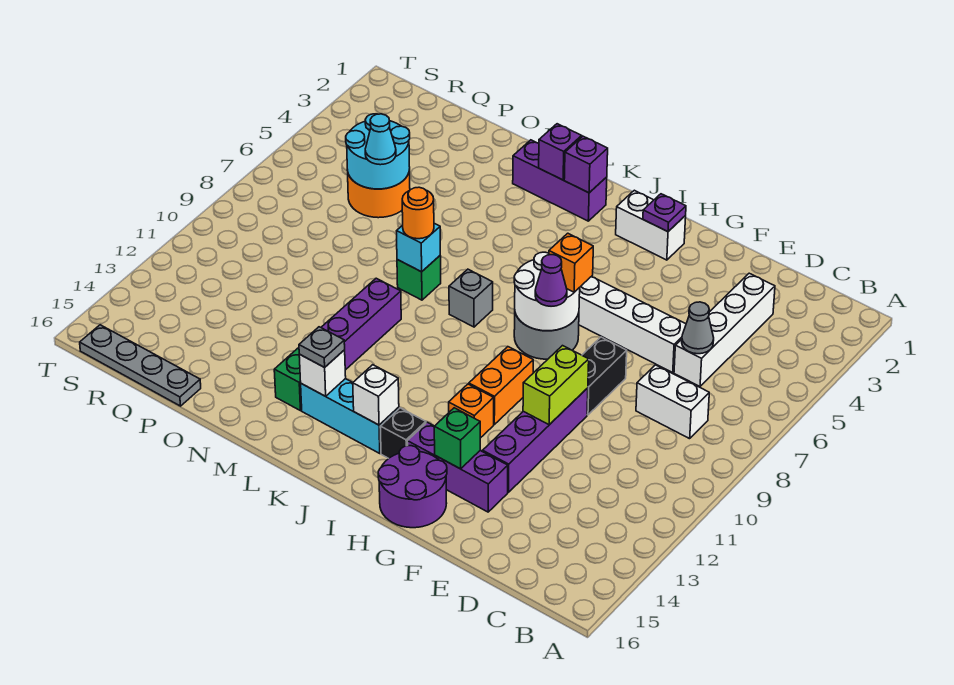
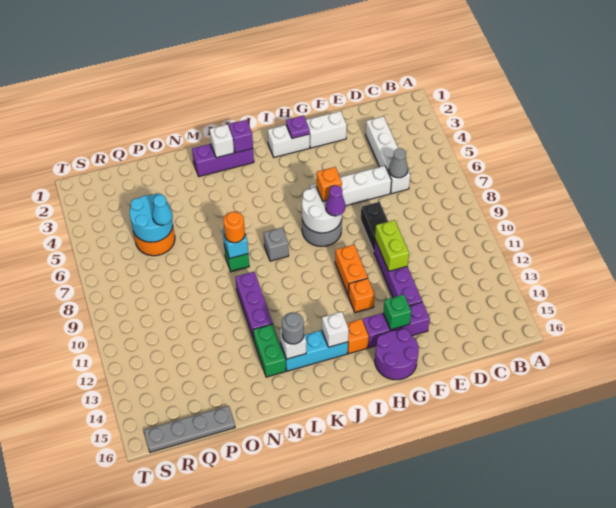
white brick C8:D8 level 1 -> white brick F2:G2 level 1
black brick I14 level 1 -> orange brick I14 level 1
purple brick L2 level 2 -> white brick L2 level 2
grey plate L14 level 3 -> grey round brick L14 level 3

